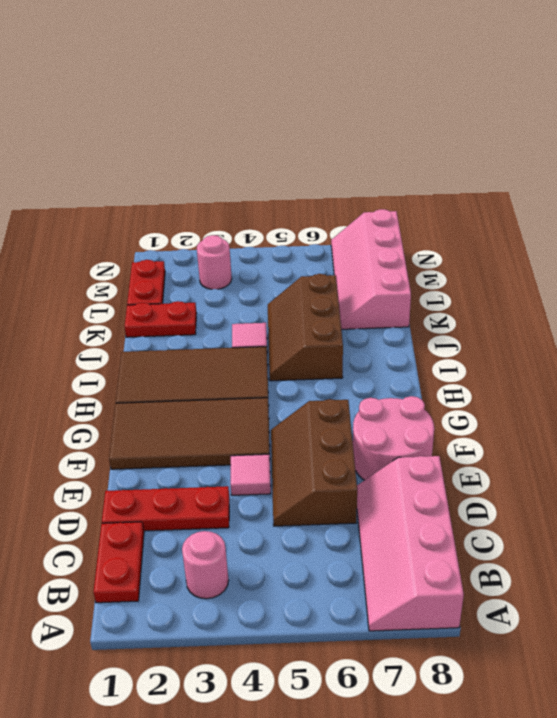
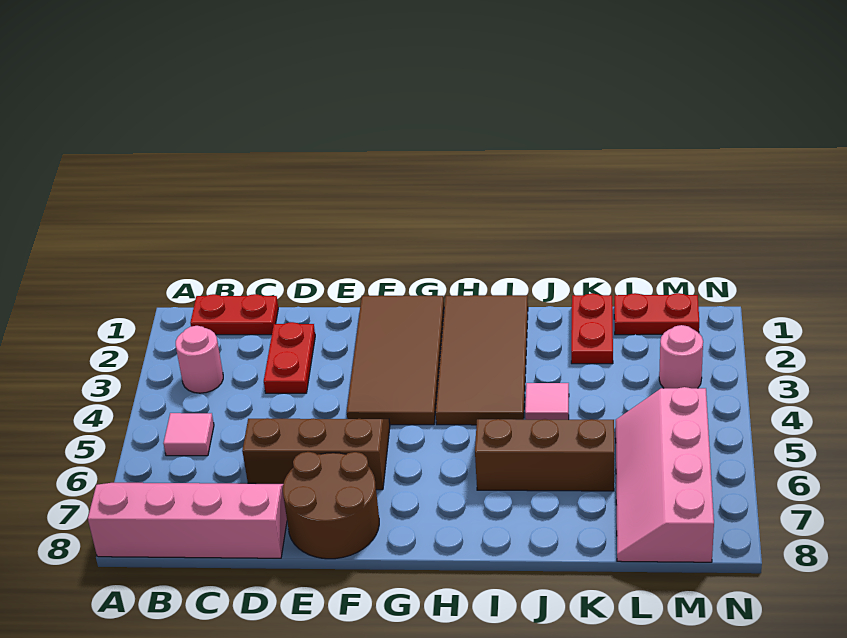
red plate D1:D3 level 1 -> red plate D2:D3 level 1
pink tile E4 level 1 -> pink tile B5 level 1
pink round brick E7:F8 level 1 -> brown round brick E7:F8 level 1
pink slope K7:N8 level 1 top 8 -> pink slope L5:M8 level 1 top M

